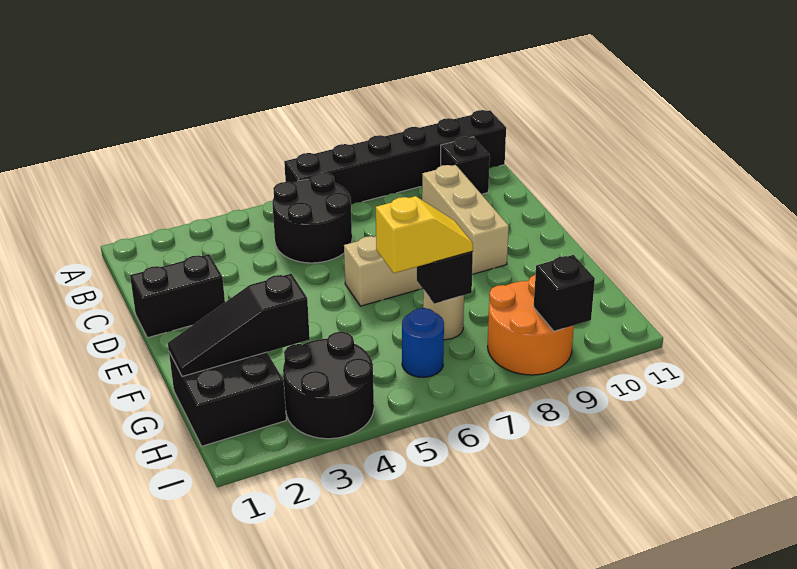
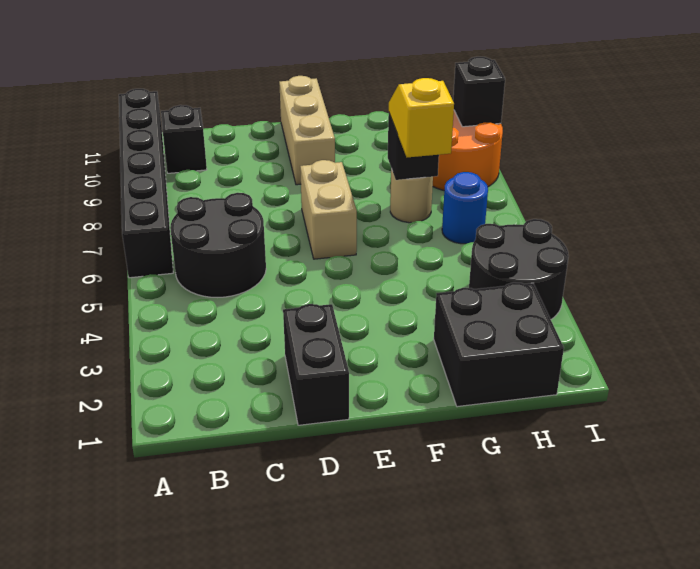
tan brick C9:E9 level 1 -> tan brick E9:E11 level 1
black slope G1:G3 level 2 top 3 -> none

